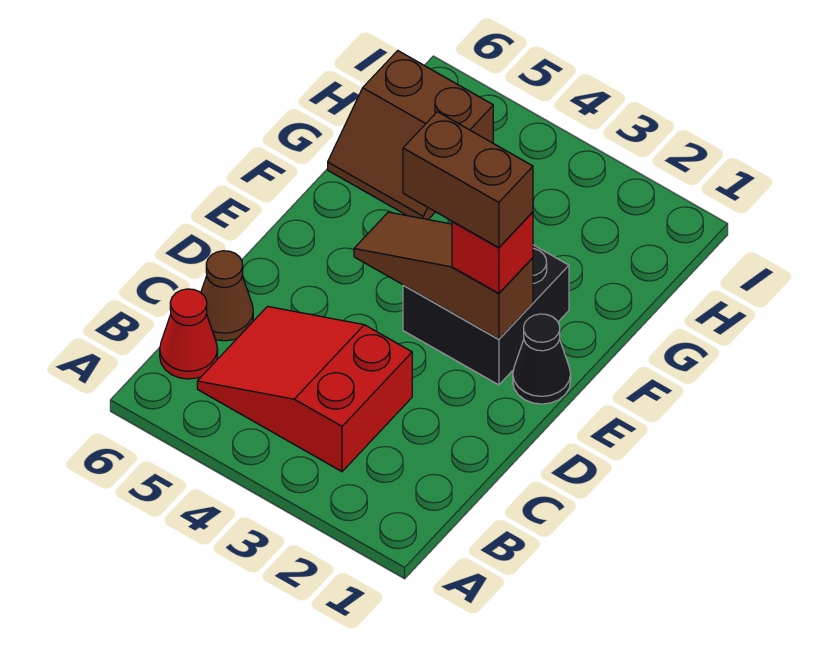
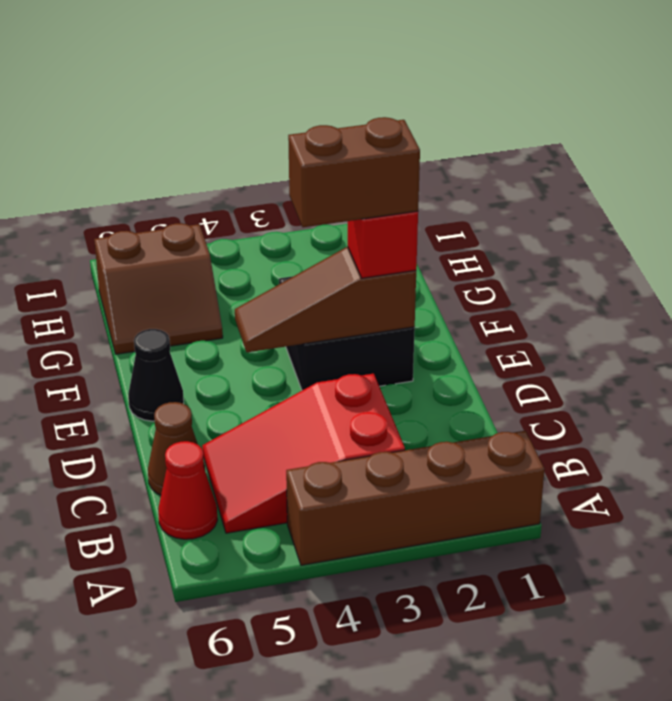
none -> brown brick A1:A4 level 1
black cone E1 level 1 -> black cone E6 level 1

